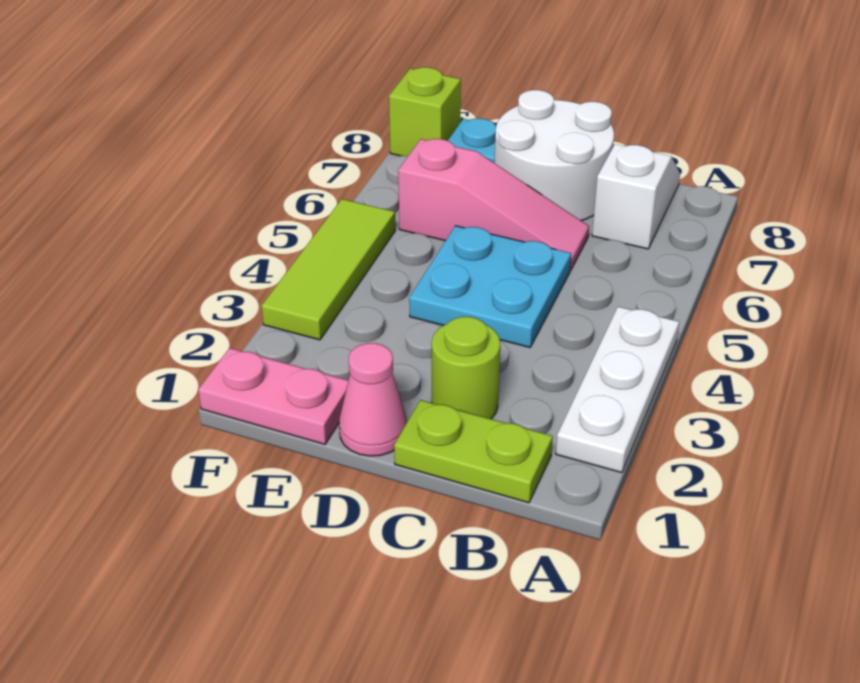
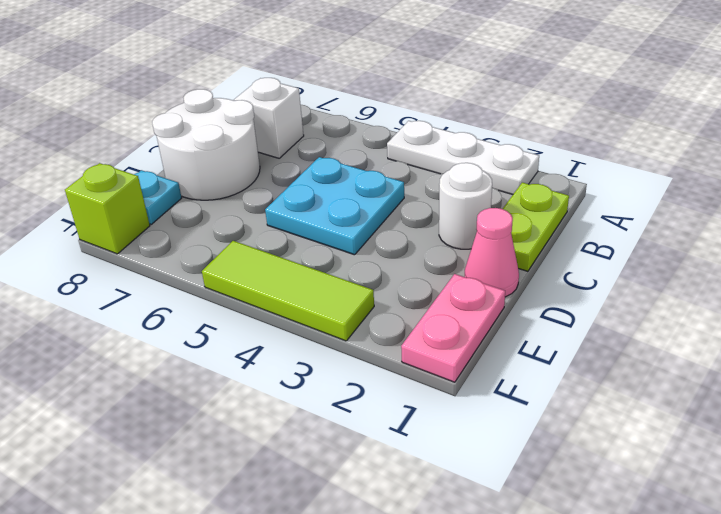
lime round brick C2 level 1 -> white round brick C2 level 1
pink slope C6:E6 level 1 top E -> none

